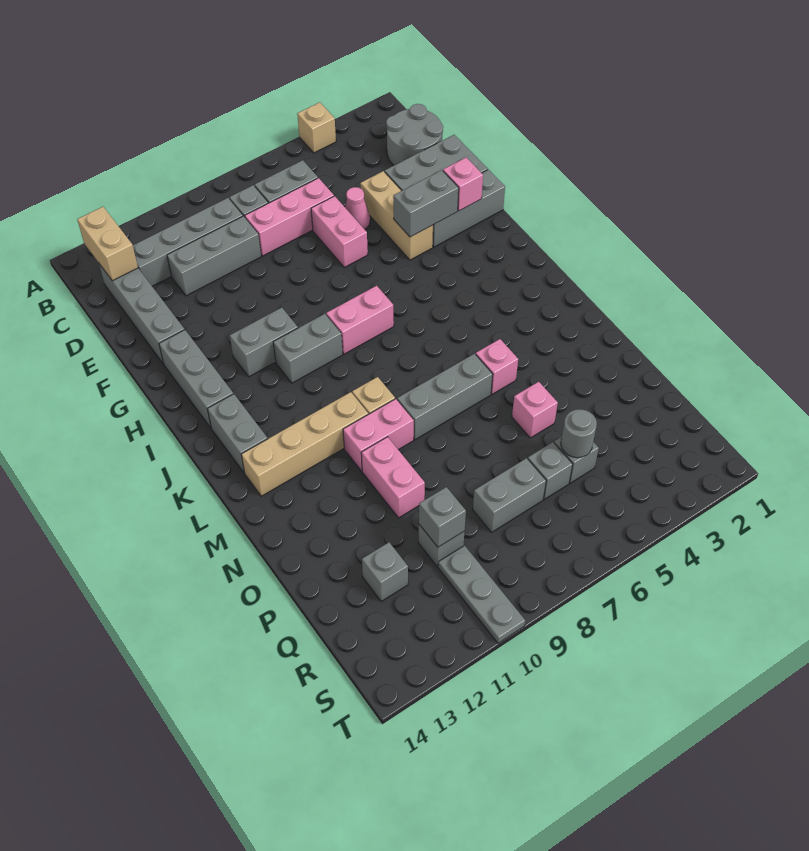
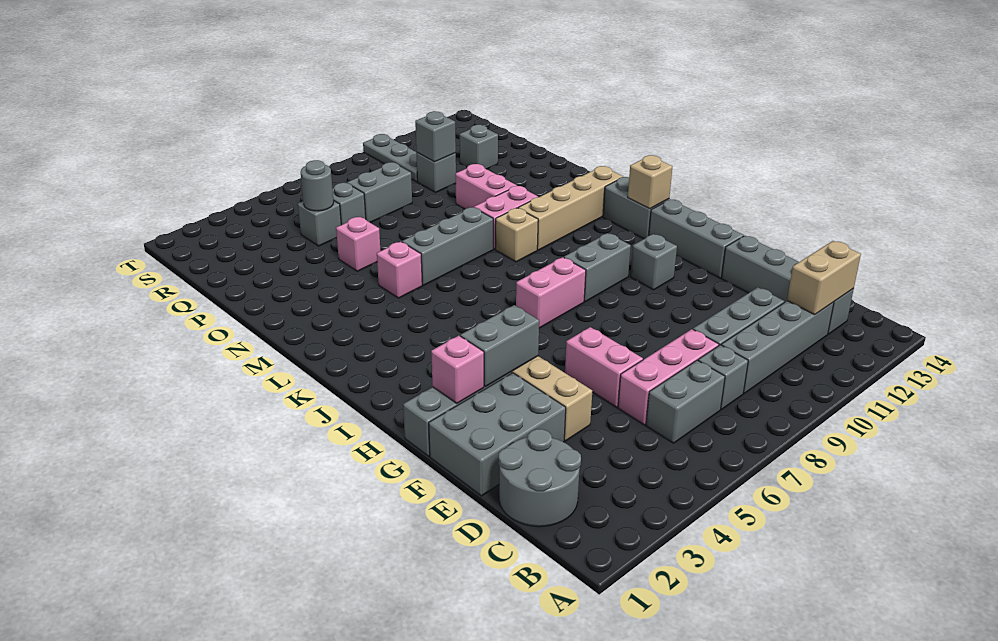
tan brick A4 level 1 -> tan brick J13 level 2
tan brick B13:C13 level 2 -> tan brick C12:C13 level 2
pink cone E5 level 1 -> none
grey brick H10:H11 level 1 -> grey brick H11 level 1

